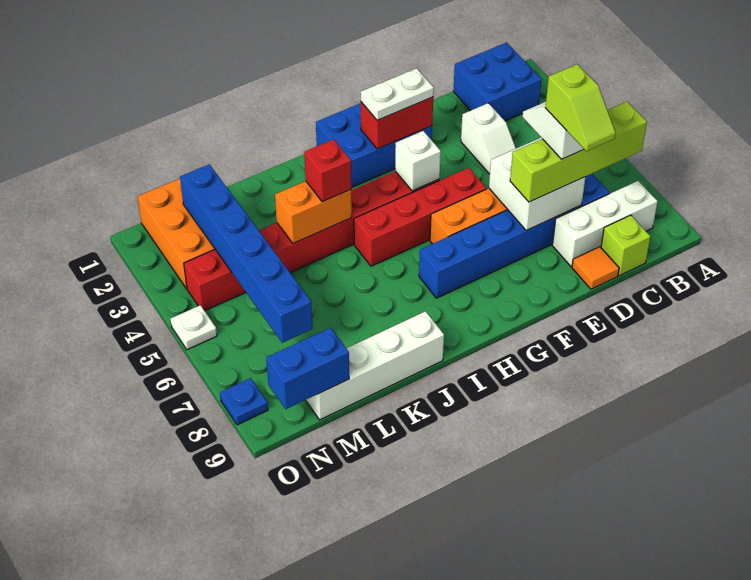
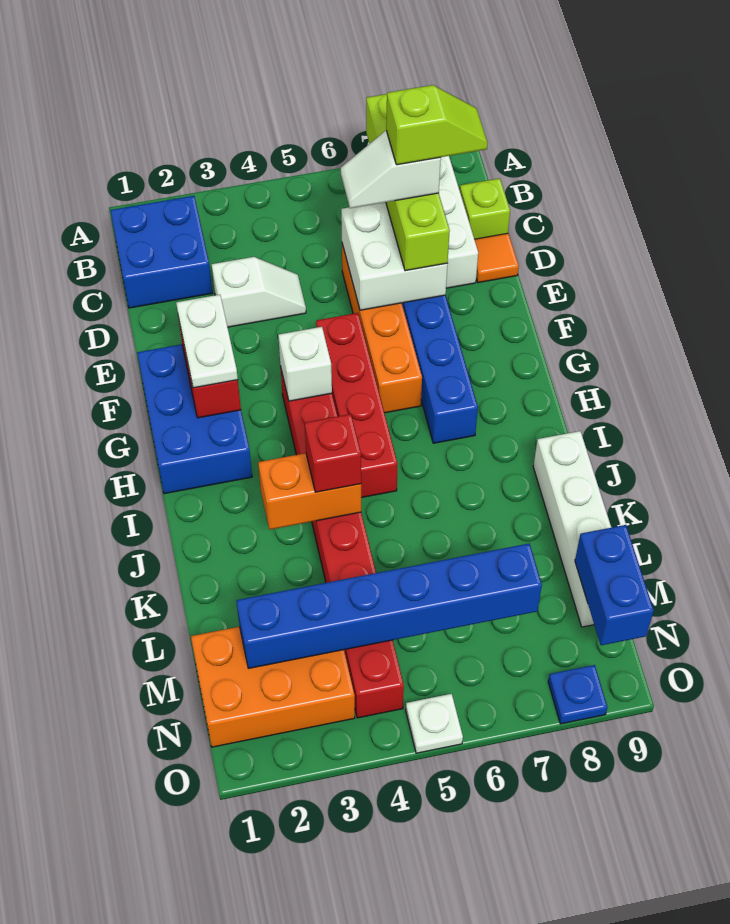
orange brick J4:K4 level 2 -> orange brick J3:J4 level 2

